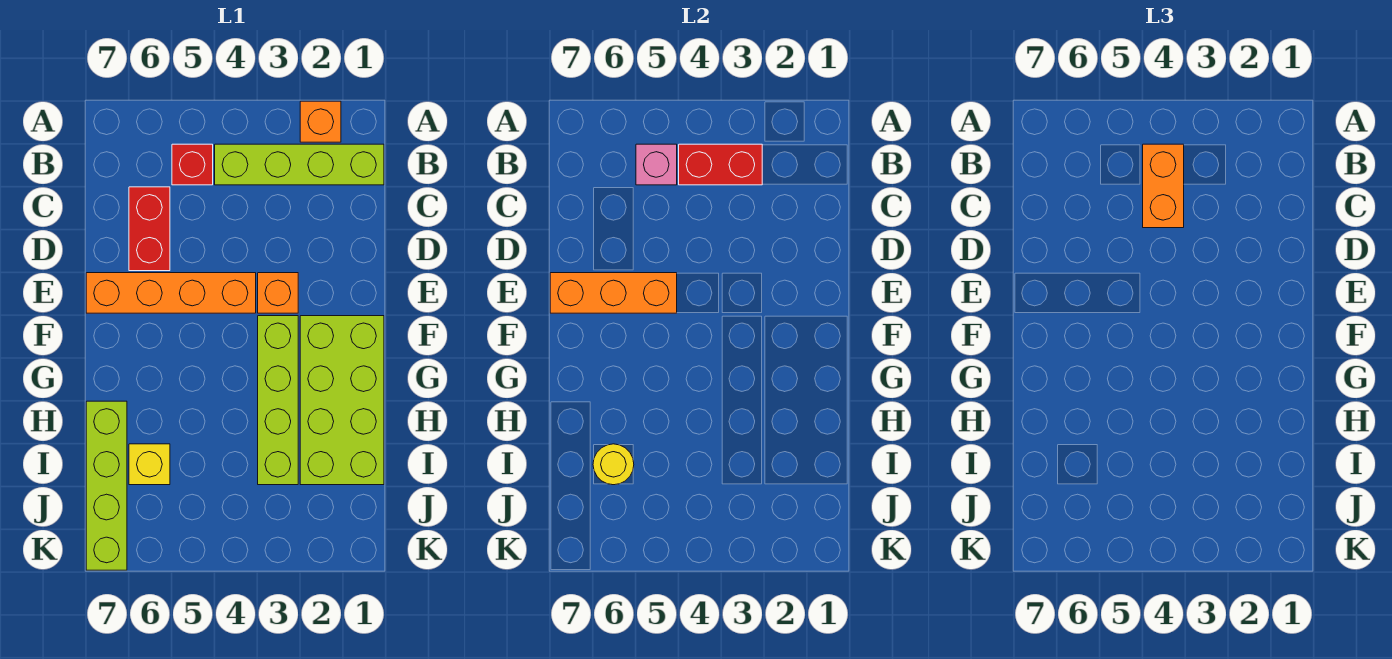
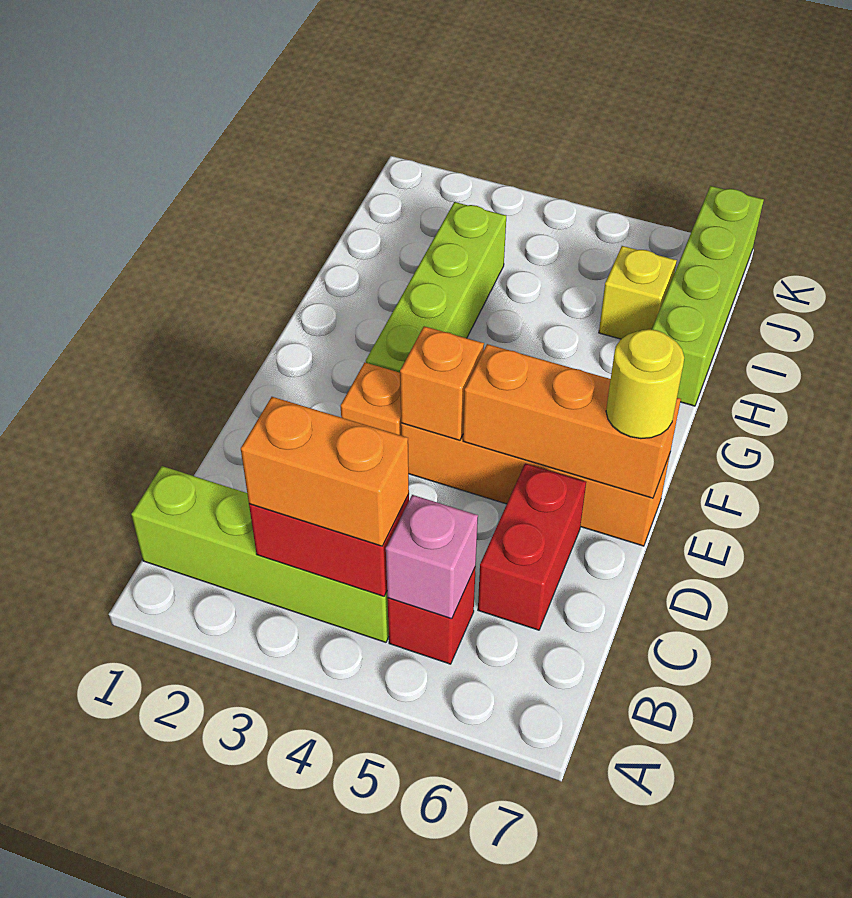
orange brick A2 level 1 -> orange brick E4 level 2
orange brick B4:C4 level 3 -> orange brick B3:B4 level 3
lime brick F1:I2 level 1 -> none
yellow round brick I6 level 2 -> yellow round brick E7 level 3

